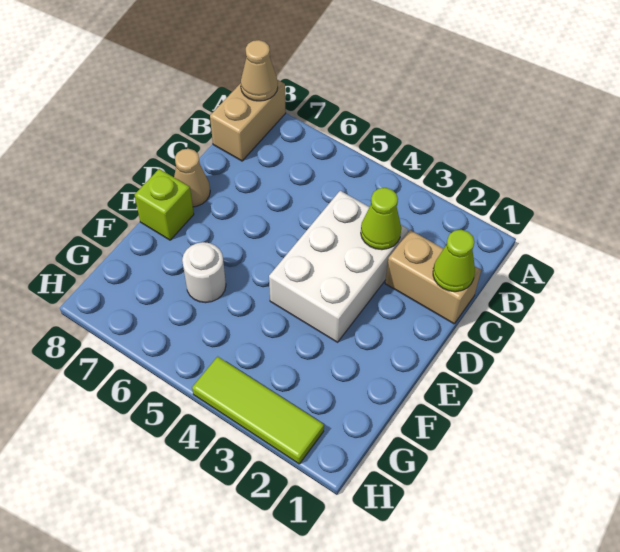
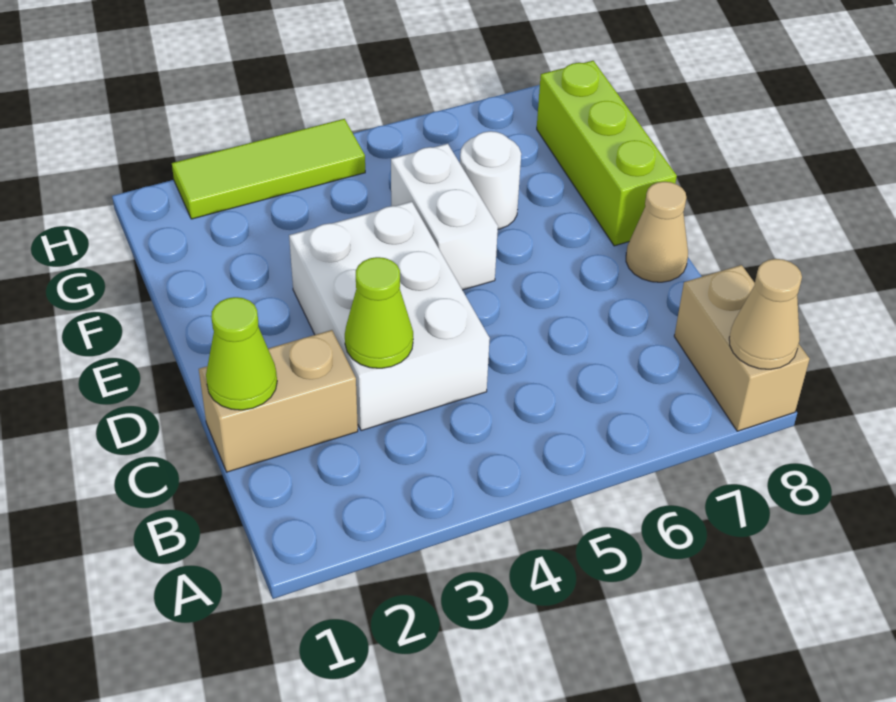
none -> white brick E5:F5 level 1
lime brick E8 level 1 -> lime brick E8:G8 level 1

